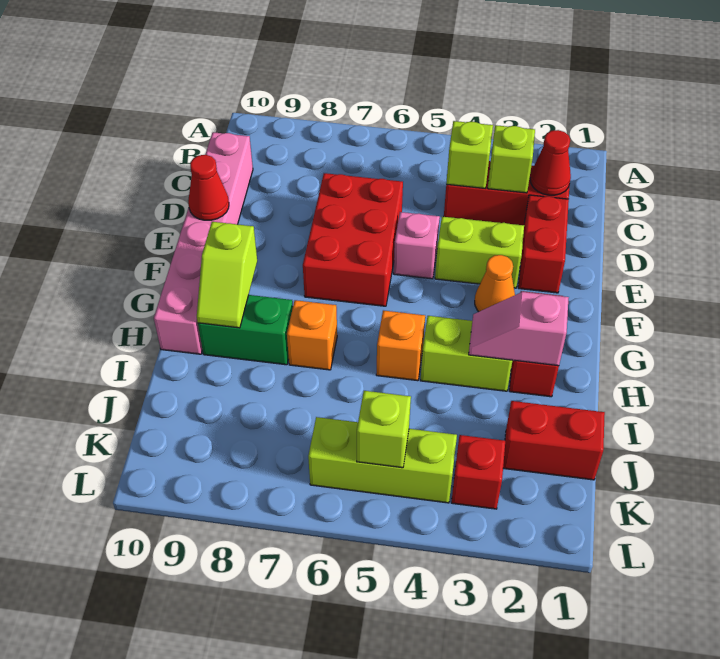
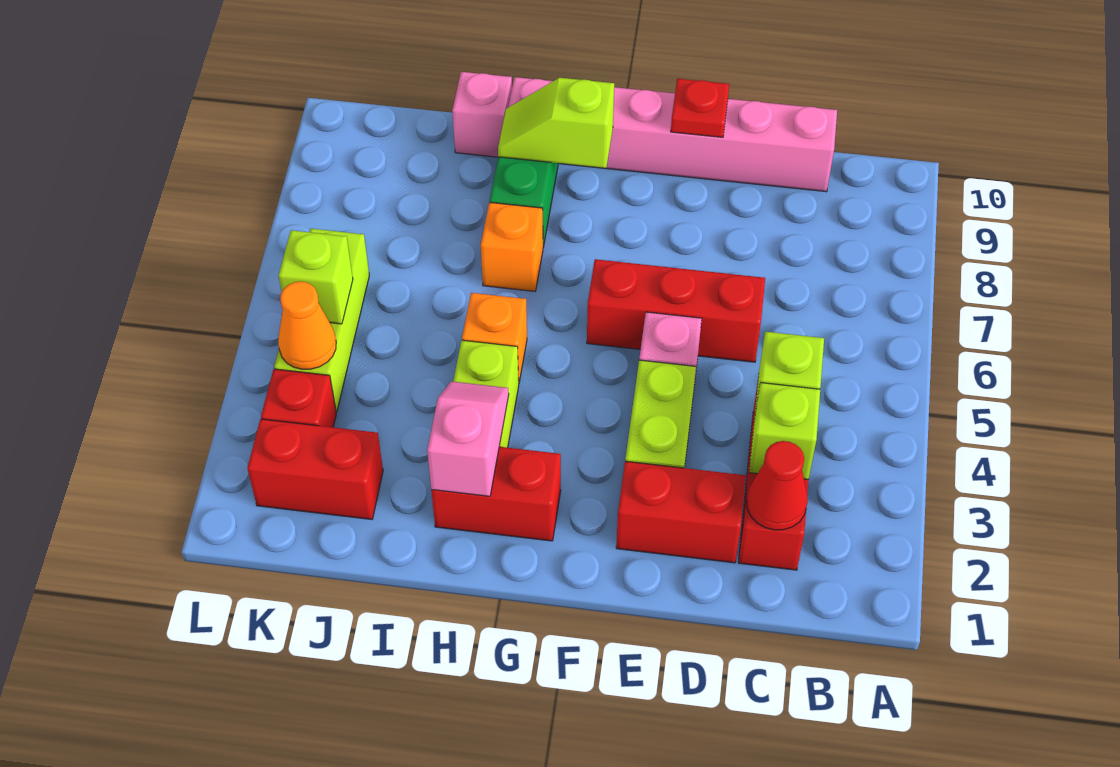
red brick D6:F7 level 1 -> red brick D6:F6 level 1
red cone E10 level 2 -> red plate E10 level 2
orange cone F3 level 1 -> orange cone K4 level 2
none -> pink brick I10 level 1
red brick J1:J2 level 1 -> red brick J2:K2 level 1

